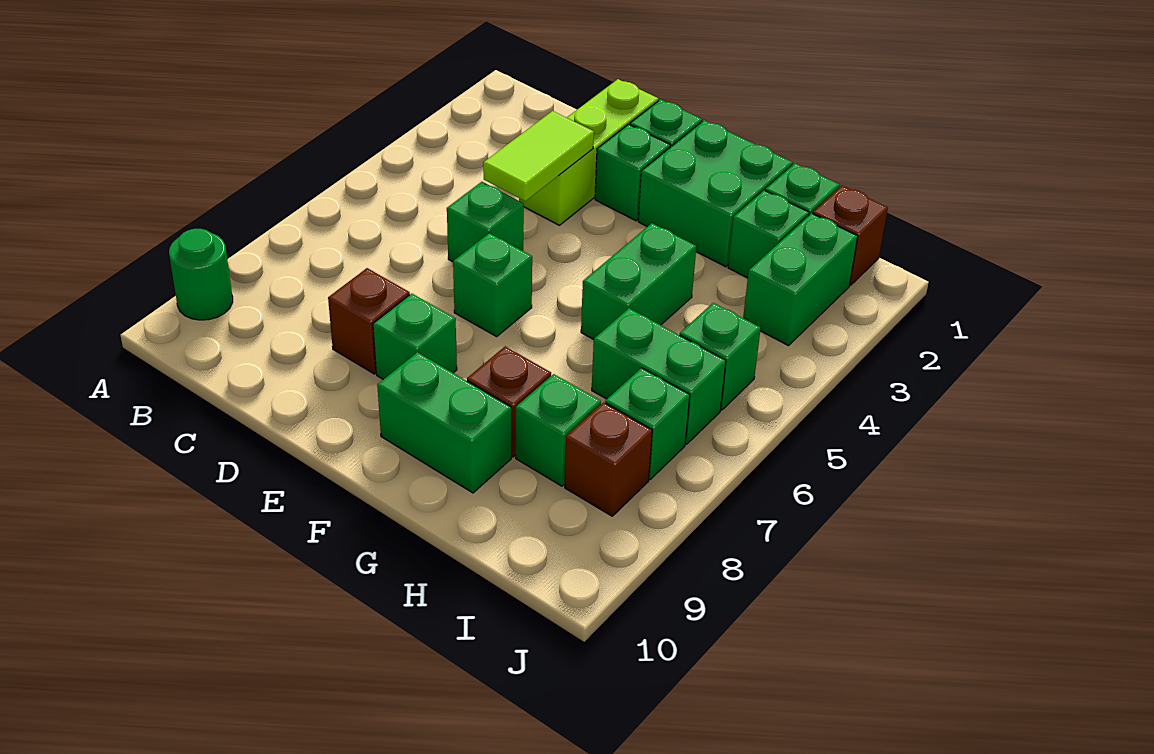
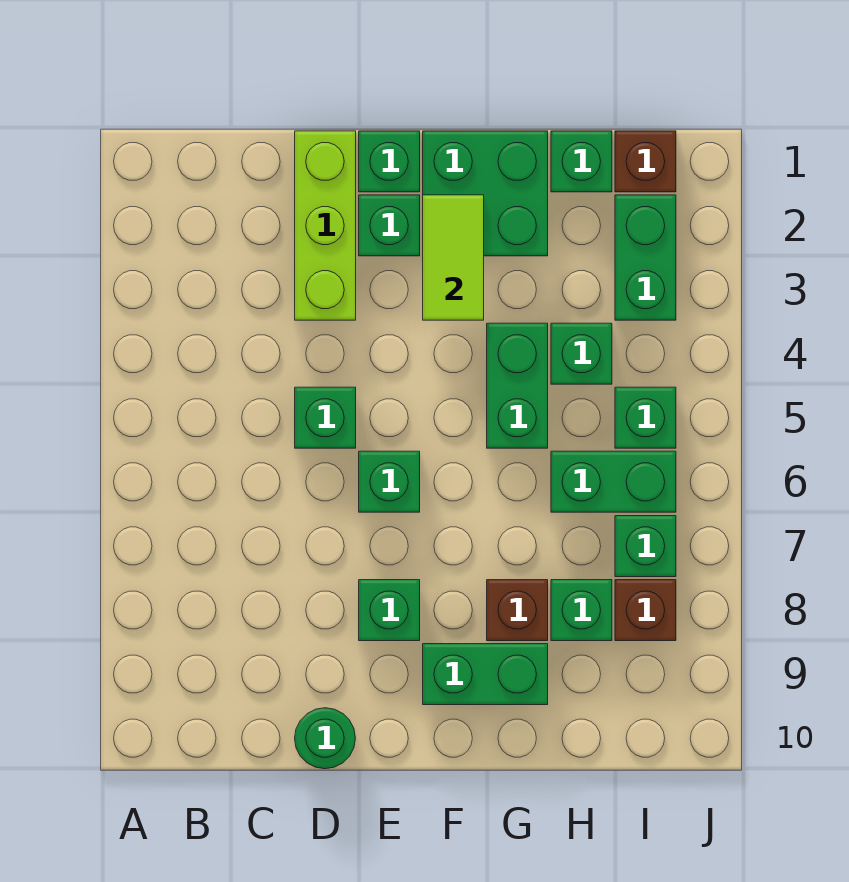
green round brick A9 level 1 -> green round brick D10 level 1
lime tile D3:D4 level 2 -> lime tile F2:F3 level 2
brown brick D8 level 1 -> none
green brick H2 level 1 -> green brick H4 level 1

